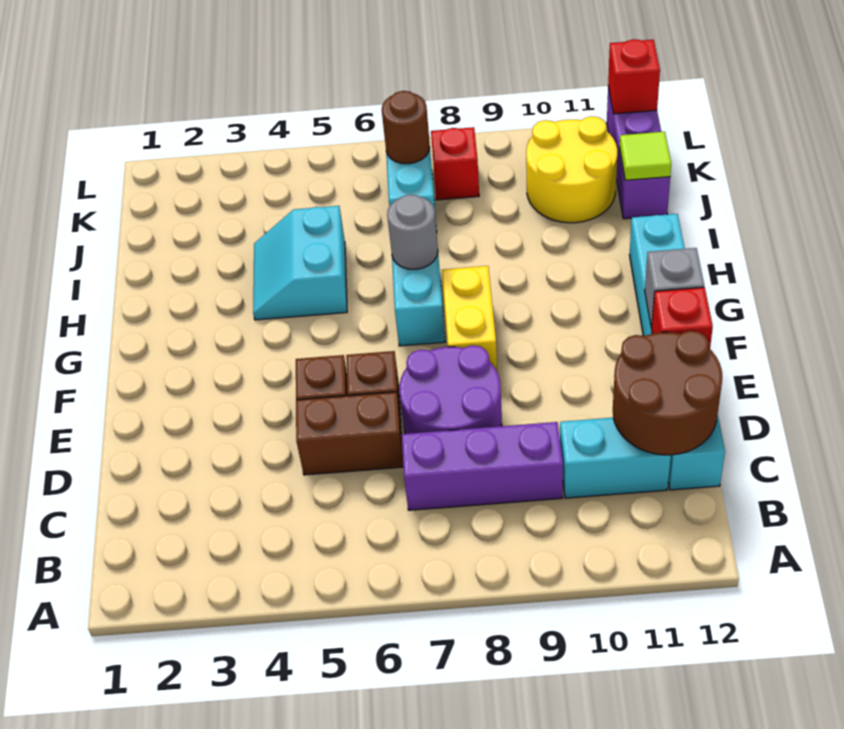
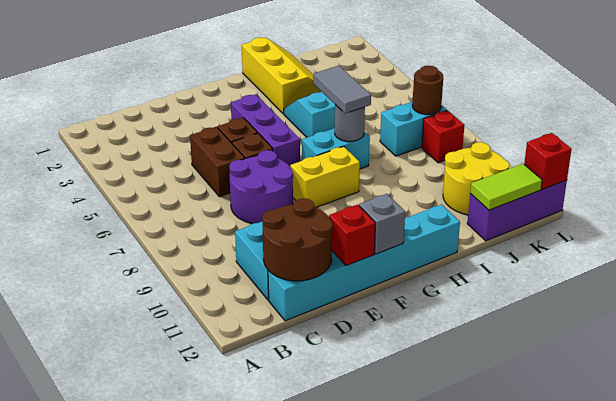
purple brick C7:C9 level 1 -> purple brick F4:F6 level 1
none -> yellow slope H1:I3 level 1 top H
none -> grey tile H6:H7 level 3
lime tile J12 level 2 -> lime tile J12:K12 level 2

